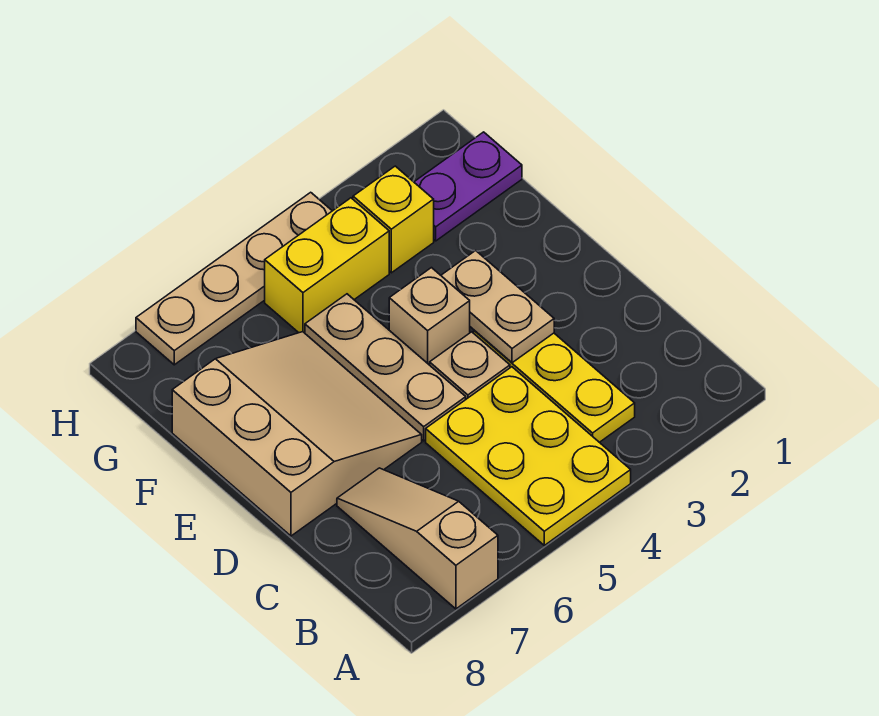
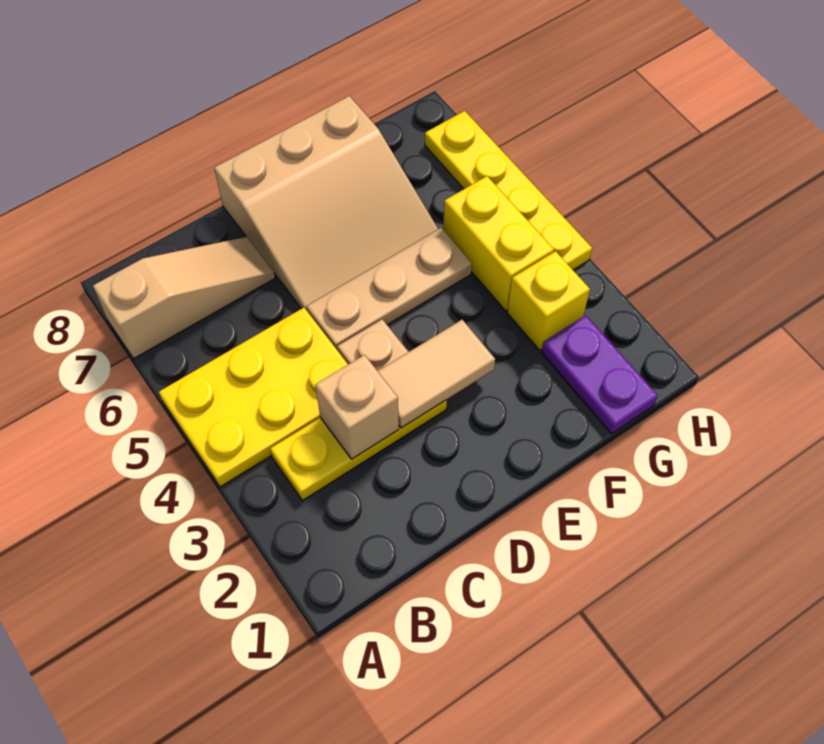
tan plate D3:E3 level 2 -> tan tile D3:E3 level 2
tan brick E4 level 1 -> tan brick C3 level 2
tan plate H4:H7 level 1 -> yellow plate H4:H7 level 1

